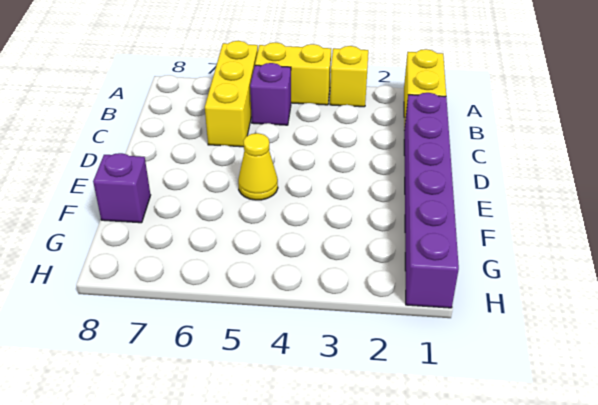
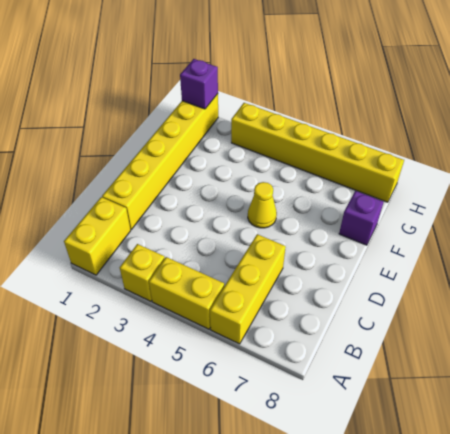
purple brick B5 level 1 -> purple brick H1 level 2
purple brick C1:H1 level 1 -> yellow brick C1:H1 level 1
none -> yellow brick H3:H8 level 1

